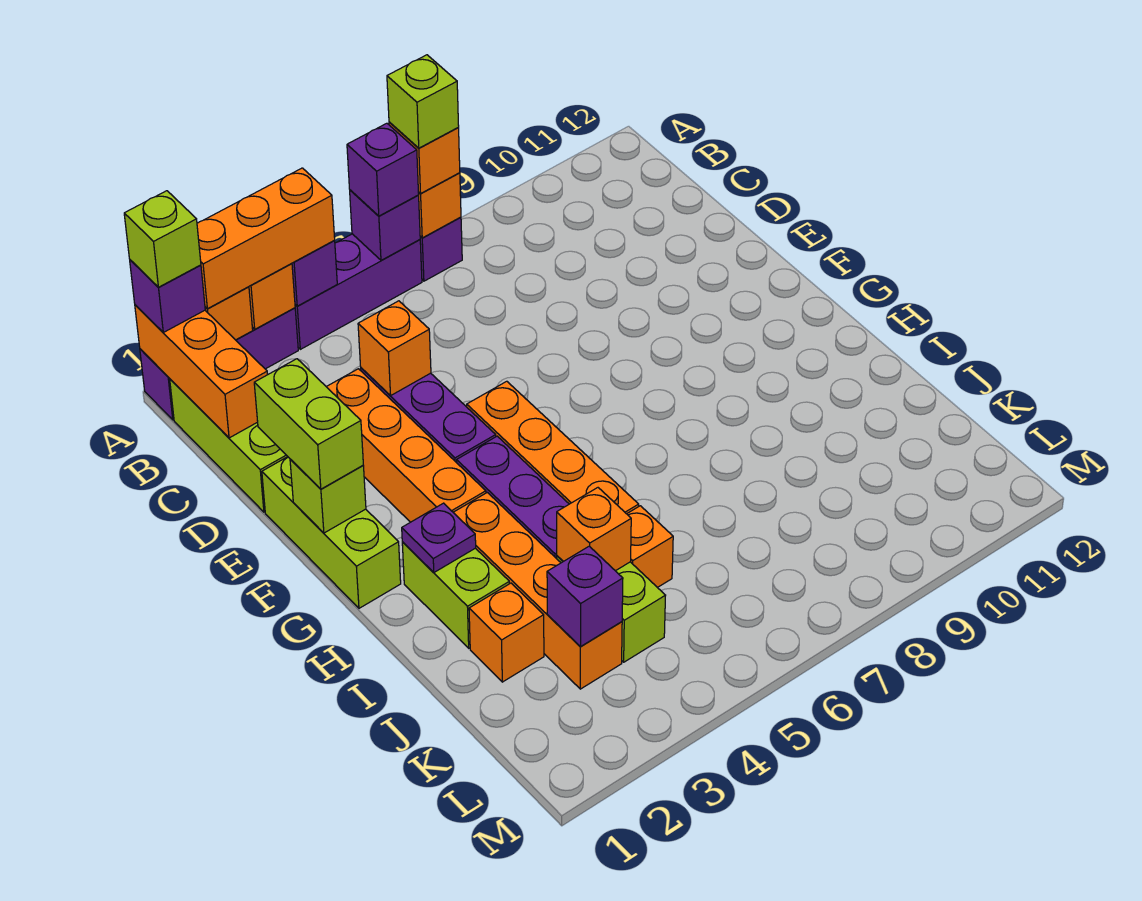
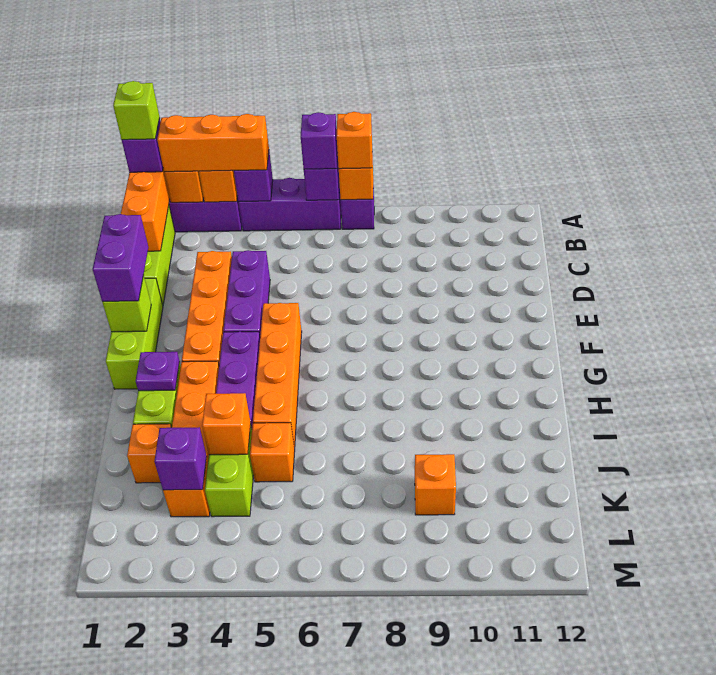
lime brick A7 level 4 -> none
orange brick D4 level 2 -> orange brick K9 level 1
lime brick E1:F1 level 3 -> purple brick E1:F1 level 3

